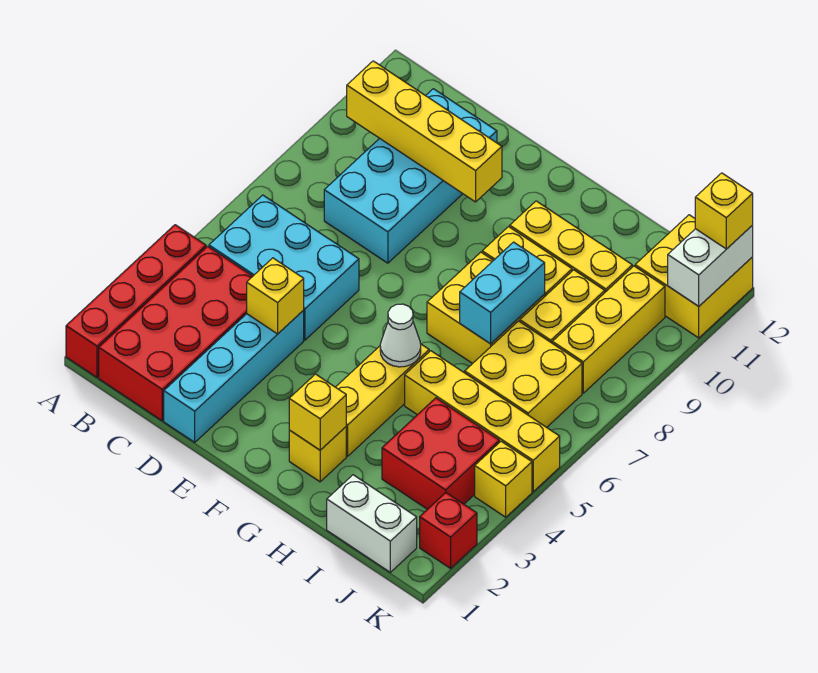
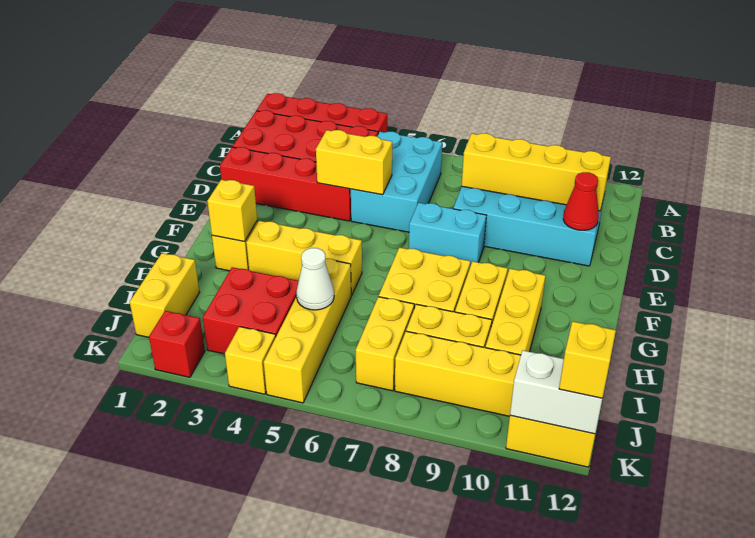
yellow brick B10:E10 level 2 -> yellow brick C8:C11 level 2
cyan brick D1:D4 level 1 -> red brick D1:D4 level 1
yellow brick D4 level 2 -> yellow brick D4:D5 level 2
none -> red cone D11 level 2
white cone G5 level 2 -> white cone I5 level 2
cyan brick H7:H8 level 2 -> cyan brick E7:E8 level 1
white brick I1:J1 level 1 -> yellow brick I1:J1 level 1
yellow brick I6:J7 level 1 -> yellow brick I7:J7 level 1

